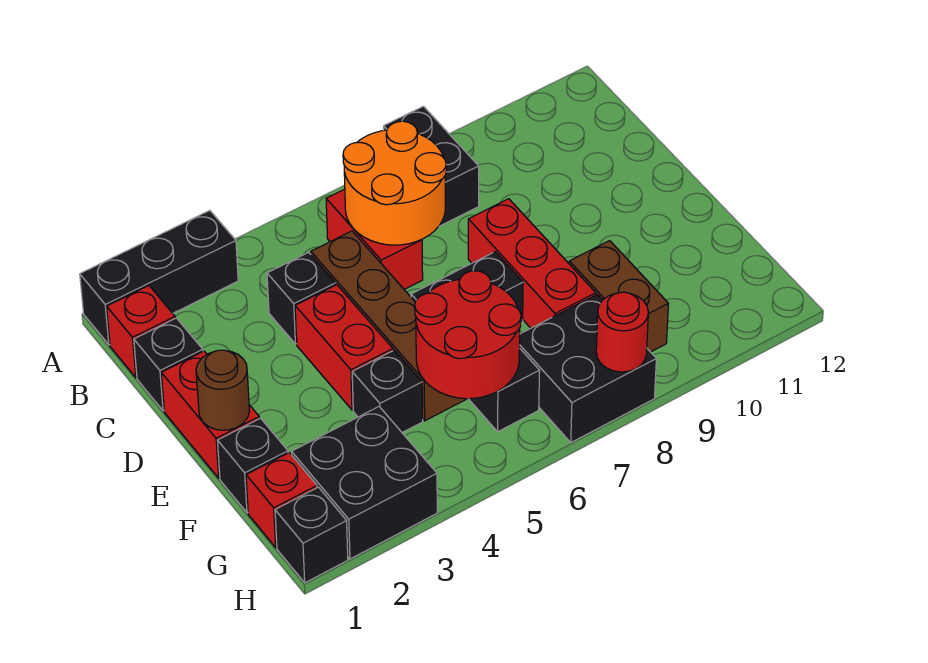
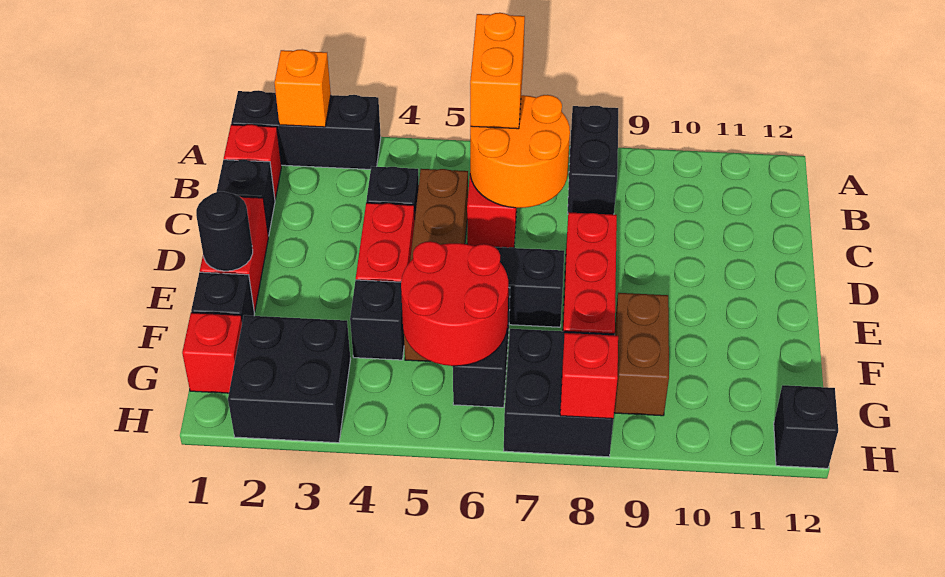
none -> orange brick A2 level 2
none -> orange brick A6:B6 level 3
brown round brick E1 level 2 -> black round brick E1 level 2
black brick H1 level 1 -> black brick H12 level 1
red round brick H8 level 2 -> red brick H8 level 2

